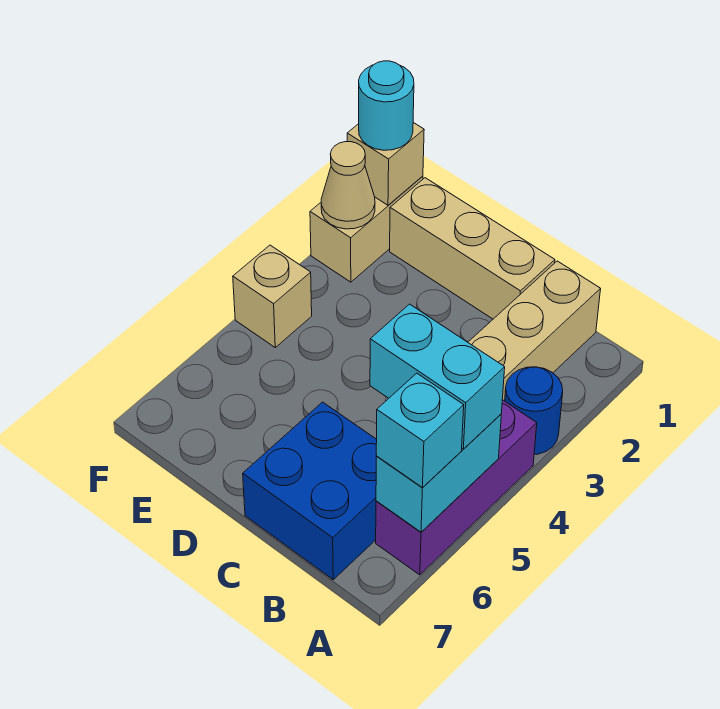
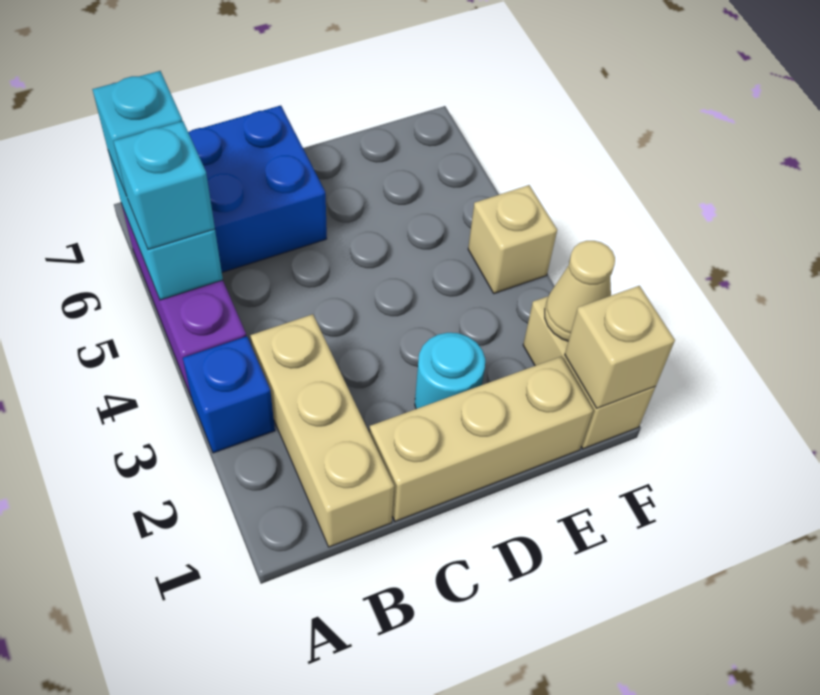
blue round brick A3 level 1 -> blue brick A3 level 1
cyan brick A5:B5 level 3 -> cyan brick A5 level 3
cyan round brick F1 level 3 -> cyan round brick D2 level 1

